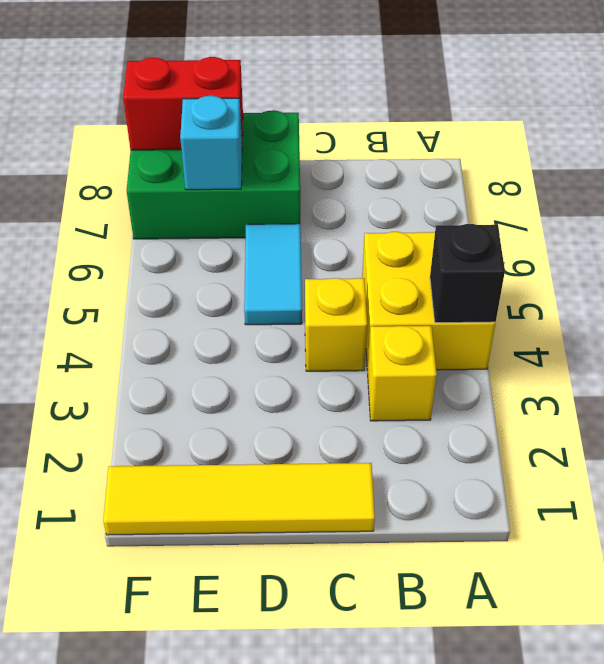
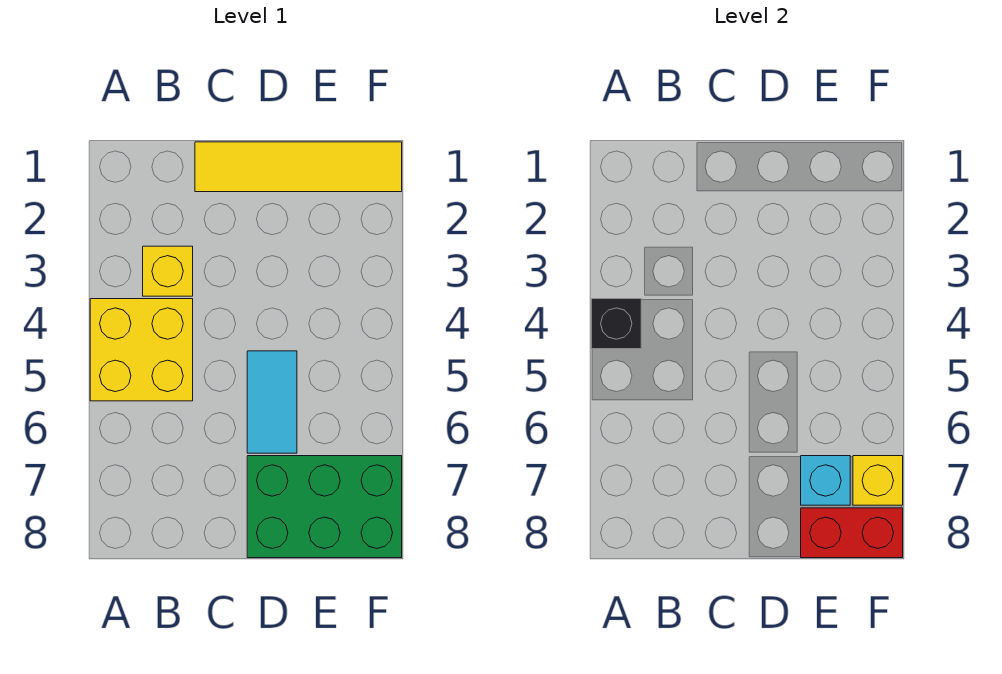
yellow brick C4 level 1 -> yellow brick F7 level 2

